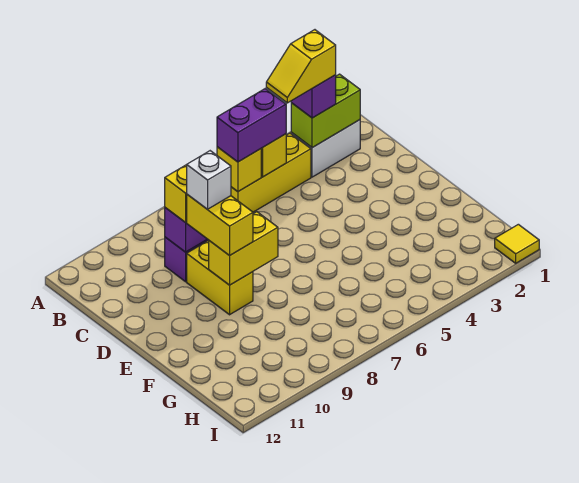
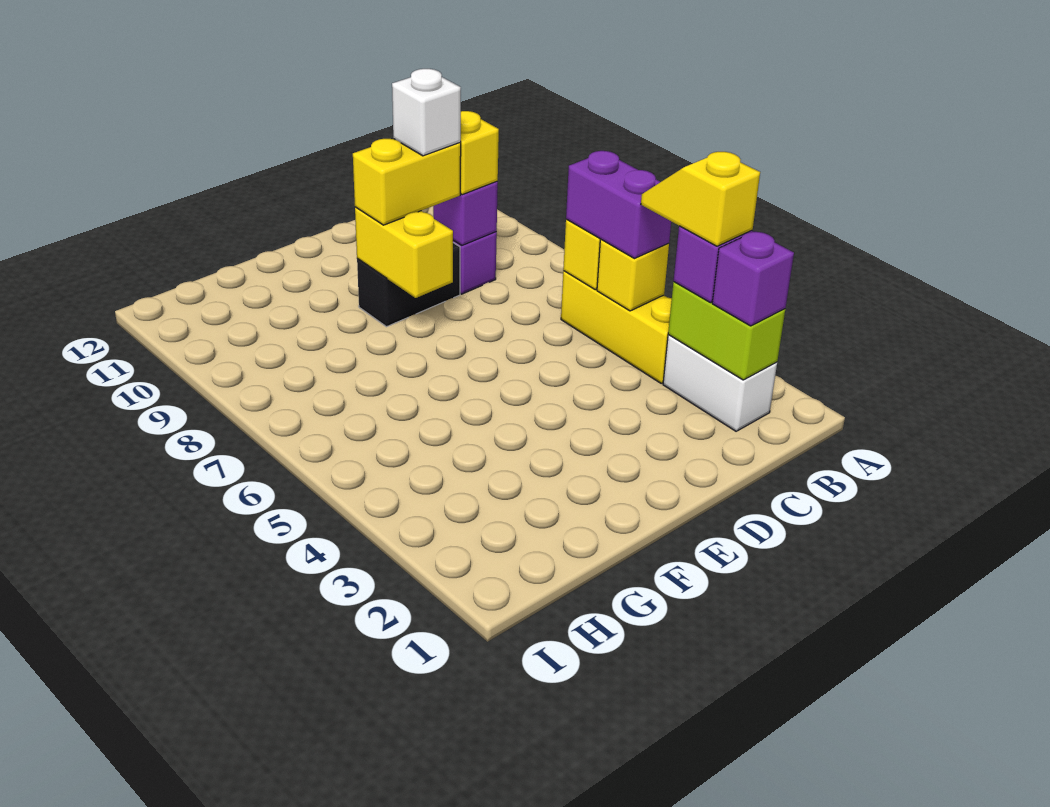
none -> purple brick B2 level 3
yellow brick D9:E9 level 1 -> black brick D9:E9 level 1
yellow tile I1 level 1 -> none

